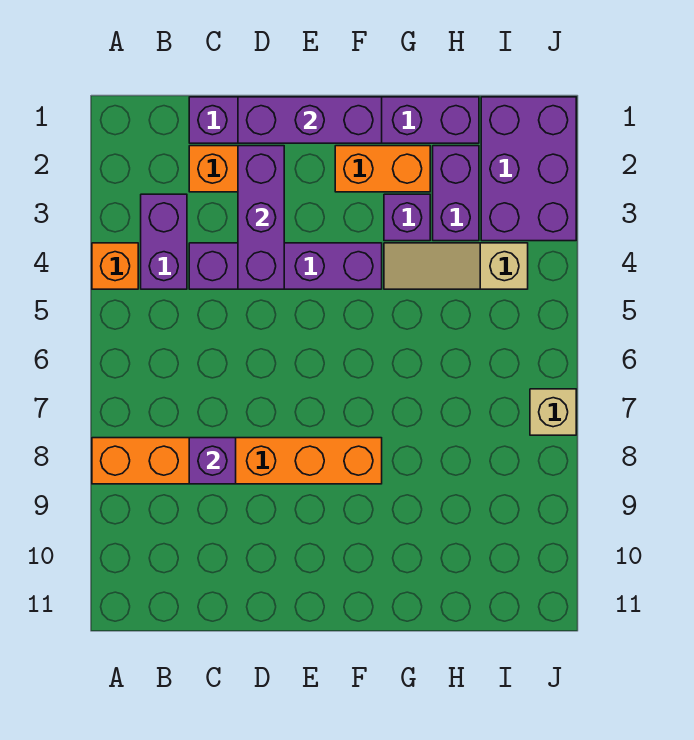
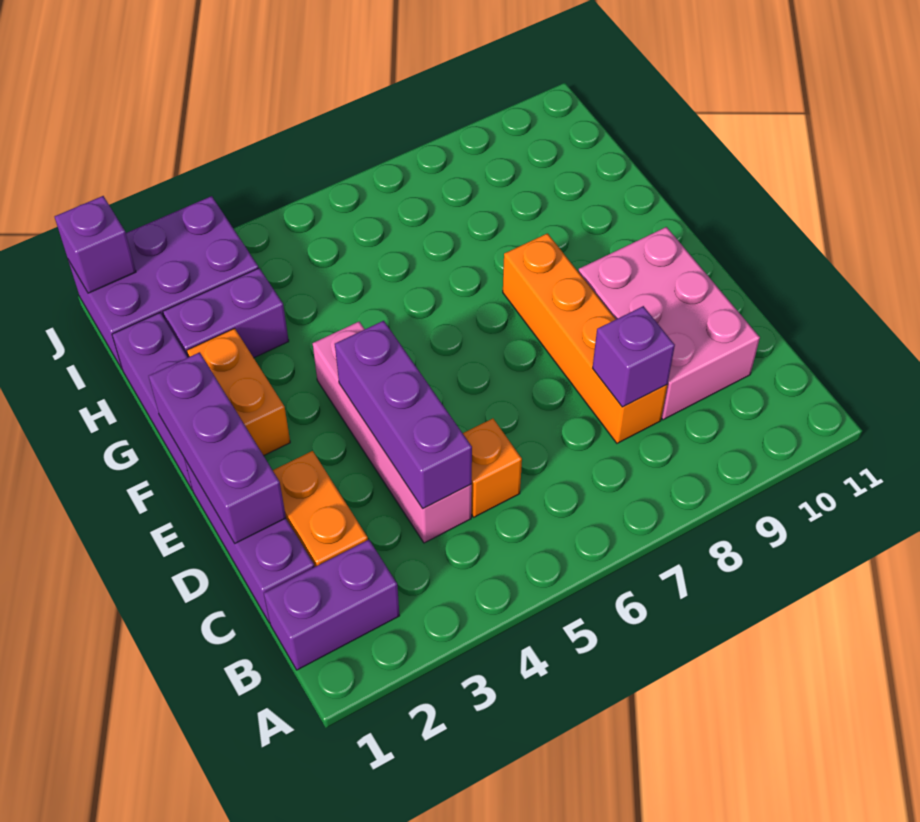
orange brick A4 level 1 -> orange brick C5 level 1
orange brick A8:F8 level 1 -> orange brick C8:F8 level 1
purple brick B3:B4 level 1 -> purple brick B1:B2 level 1
purple brick C4:F4 level 1 -> pink brick C4:F4 level 1
none -> pink brick C9:E10 level 1
purple brick D2:D4 level 2 -> purple brick C4:E4 level 2
purple brick G3 level 1 -> purple brick J1 level 2
tan slope G4:I4 level 1 top I -> none
tan brick J7 level 1 -> none

